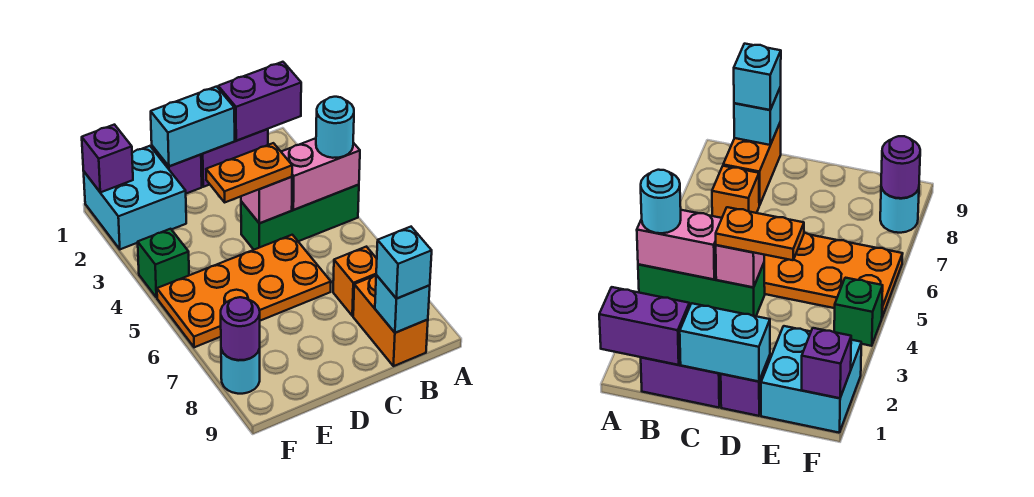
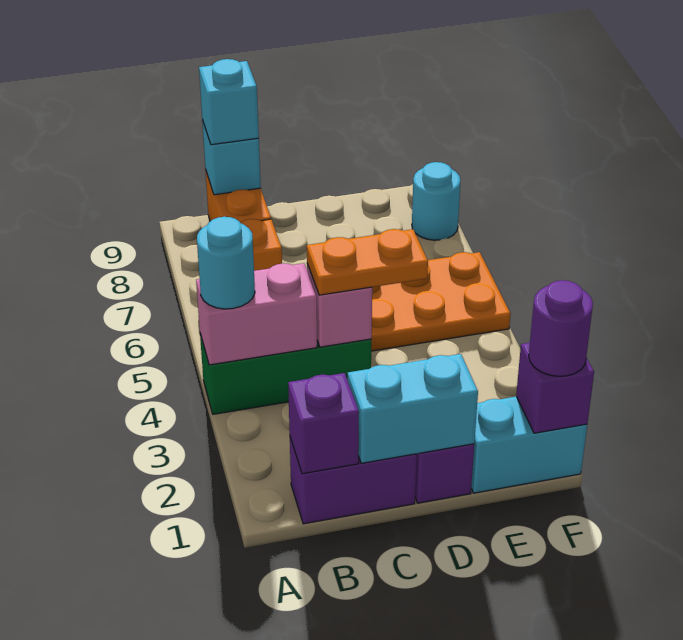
purple brick A1:B1 level 2 -> purple brick B1 level 2
cyan brick E1:F2 level 1 -> cyan brick E1:F1 level 1
green brick F4 level 1 -> none
purple round brick F8 level 2 -> purple round brick F1 level 3

